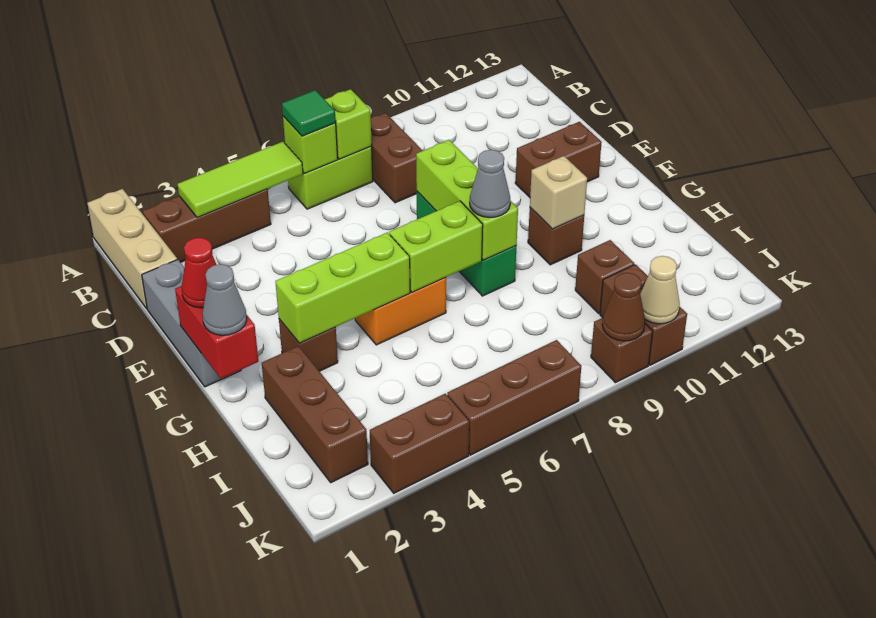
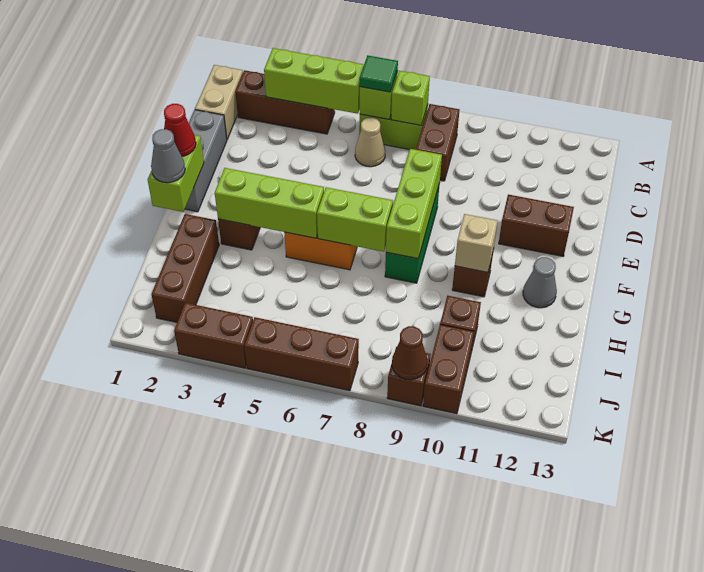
tan brick A1:C1 level 1 -> tan brick B1:C1 level 1
lime tile B3:B5 level 2 -> lime brick B3:B5 level 2
red brick F1:G1 level 2 -> lime brick F1:G1 level 2
grey cone G8 level 3 -> grey cone G12 level 1
tan cone K10 level 2 -> tan cone C6 level 1

